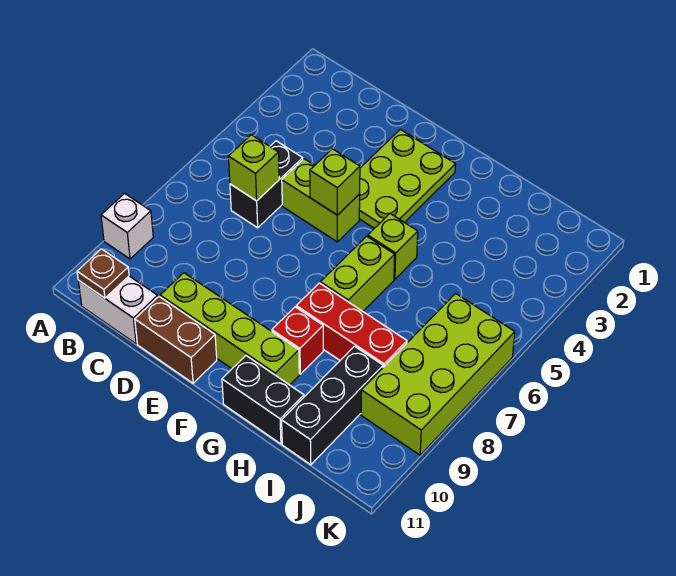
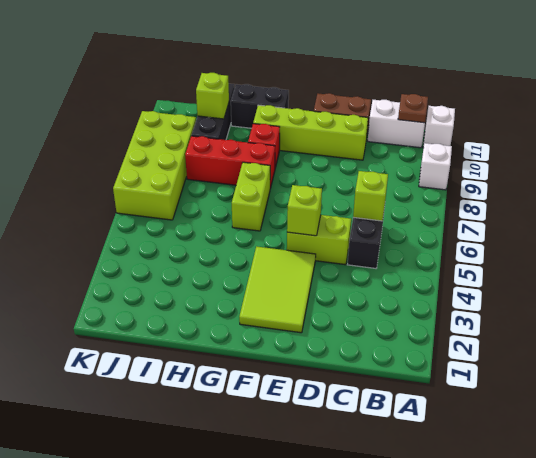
none -> white brick A11 level 1
lime plate E2:F4 level 1 -> lime tile E2:F4 level 1
lime brick G5 level 1 -> lime brick I10 level 2

